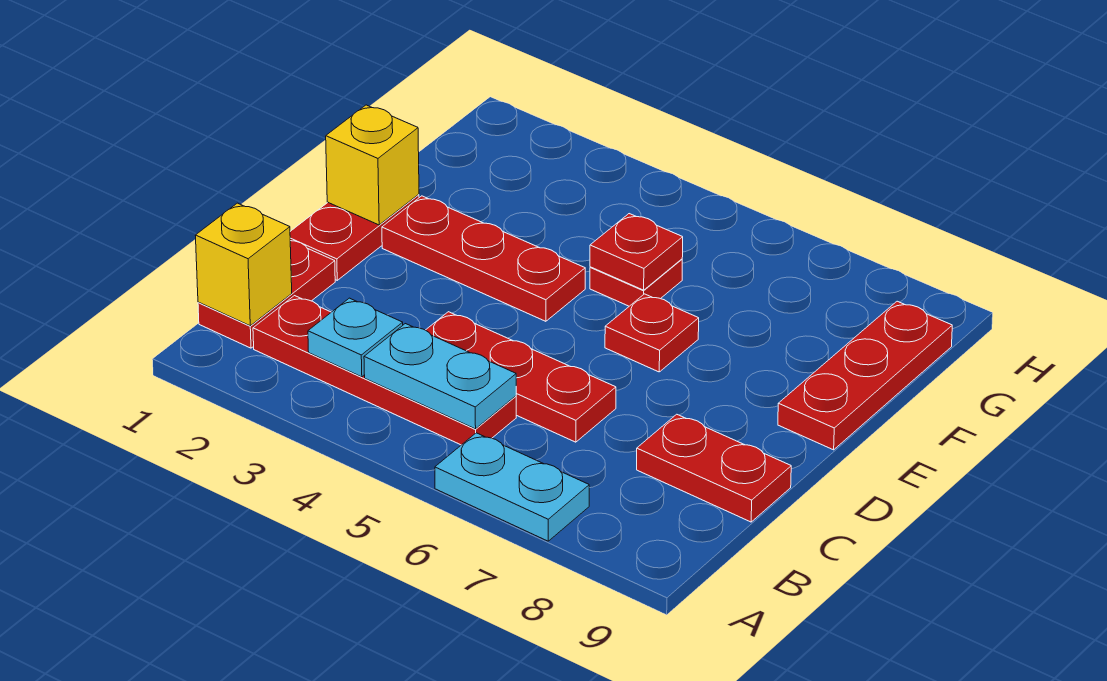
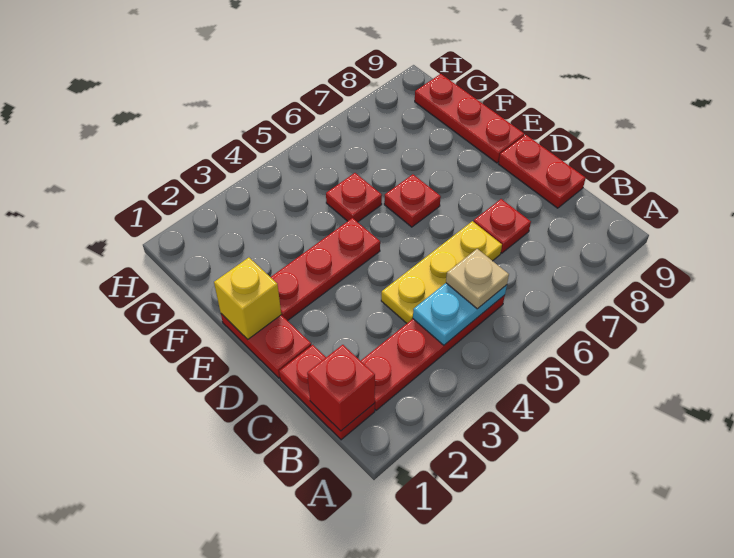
cyan plate A6:A7 level 1 -> none
yellow brick B1 level 2 -> red brick B1 level 2
cyan plate B3 level 2 -> none
none -> tan plate B5 level 3
red plate C4:C6 level 1 -> yellow plate C4:C6 level 1
red plate C8:C9 level 1 -> red plate C9:D9 level 1
red plate F5 level 2 -> red plate C7 level 1

